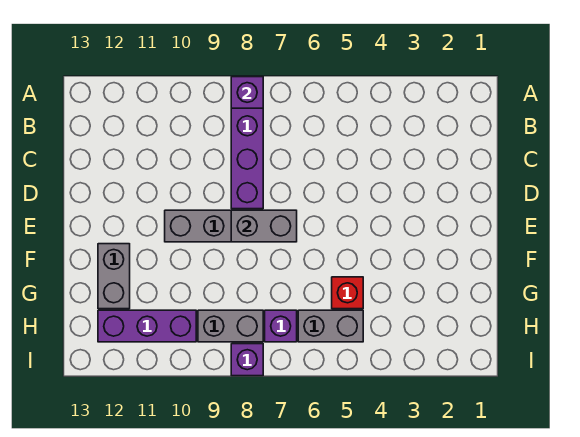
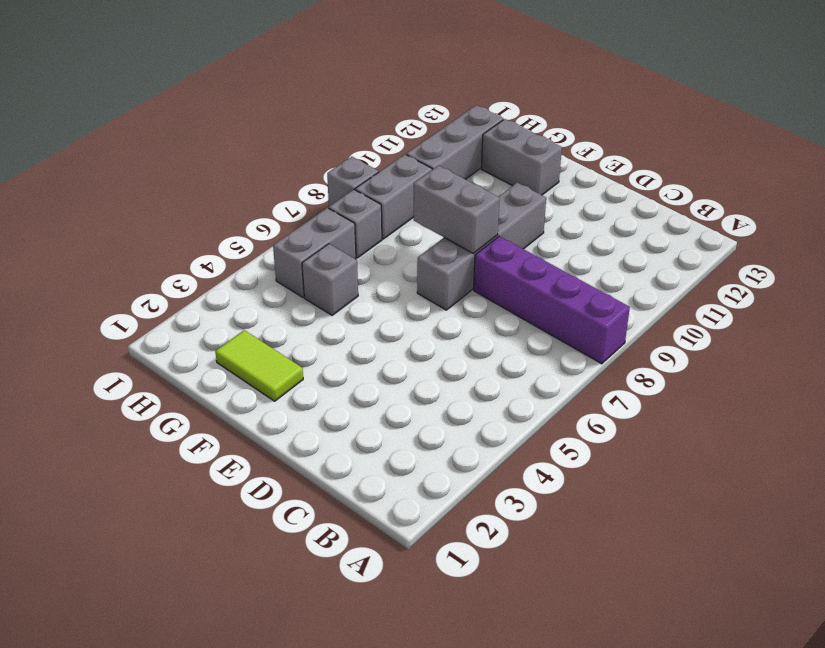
purple brick A8 level 2 -> none
grey brick E7:E8 level 2 -> grey brick E8:F8 level 2
none -> lime tile F2:G2 level 1
red brick G5 level 1 -> grey brick G5 level 1
purple brick H7 level 1 -> grey brick H7 level 1
purple brick H10:H12 level 1 -> grey brick H10:H12 level 1
purple brick I8 level 1 -> grey brick I8 level 1

